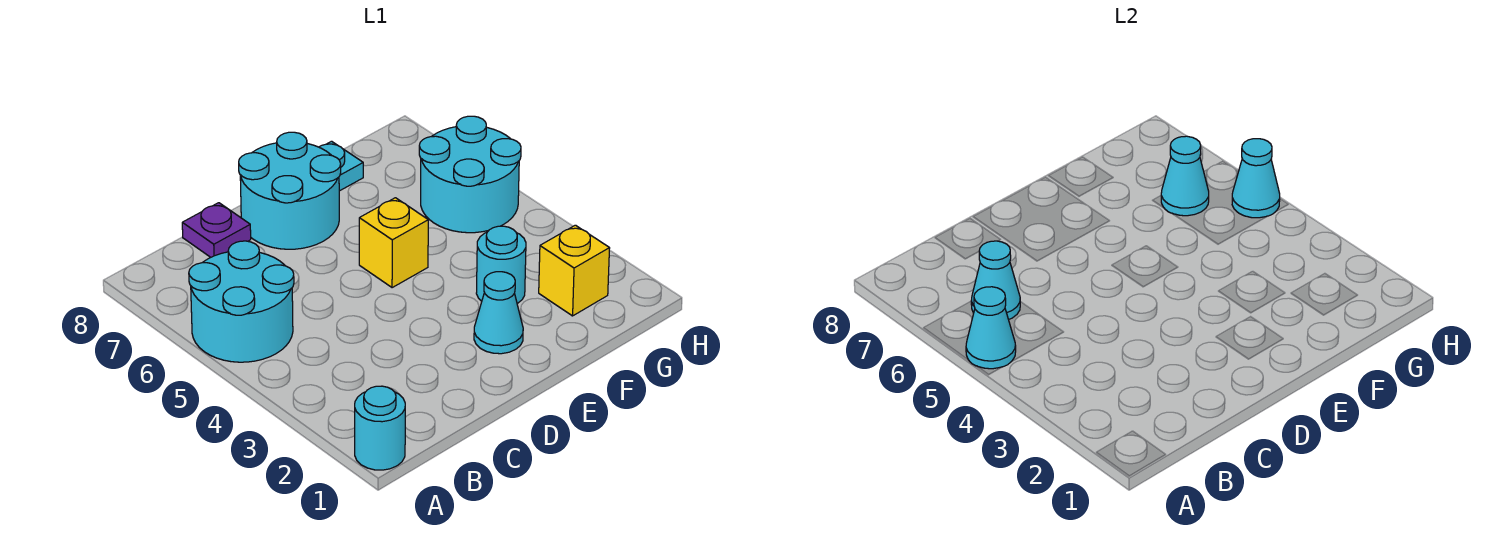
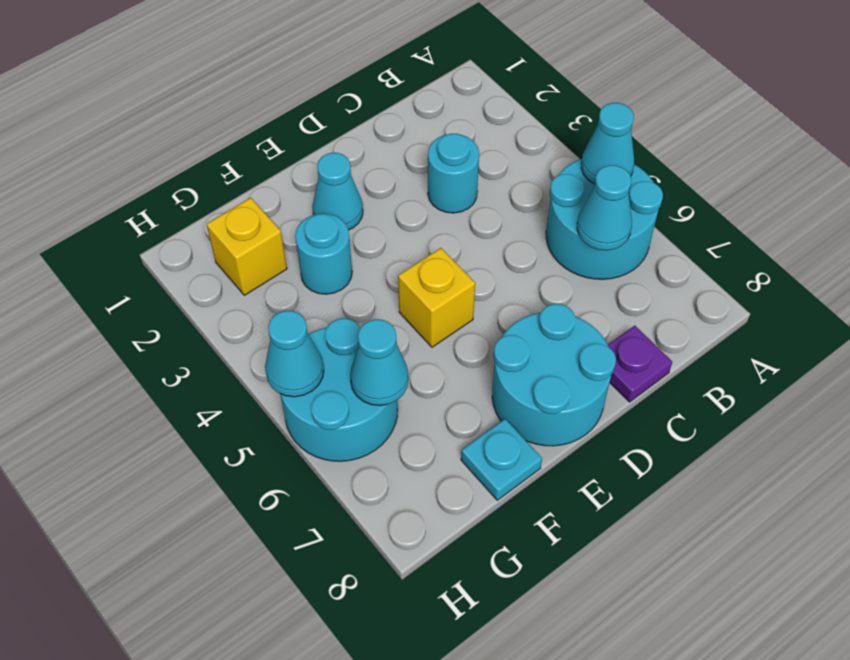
cyan round brick A1 level 1 -> cyan round brick C3 level 1

